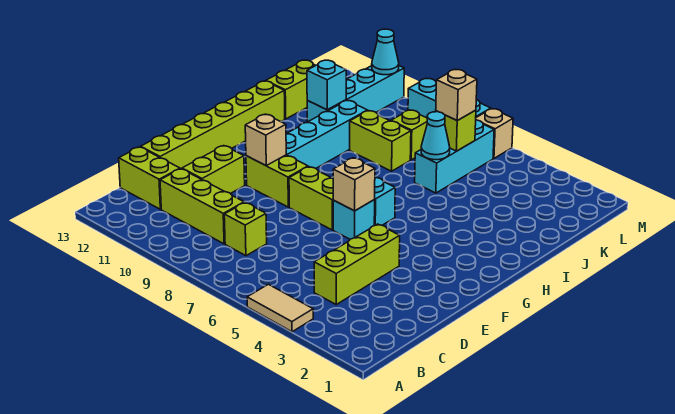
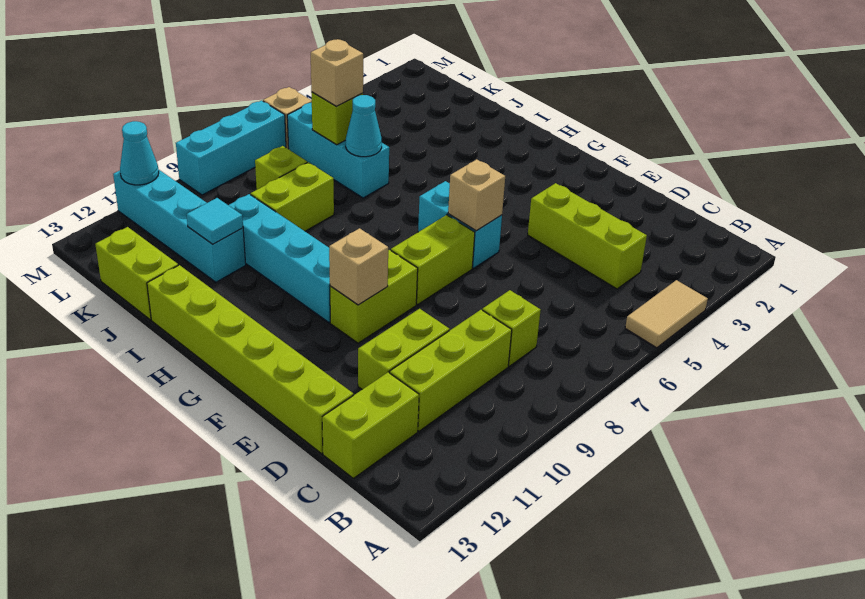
lime brick D11:E11 level 1 -> lime brick D10:D11 level 1
cyan brick J11 level 2 -> cyan tile J11 level 2

